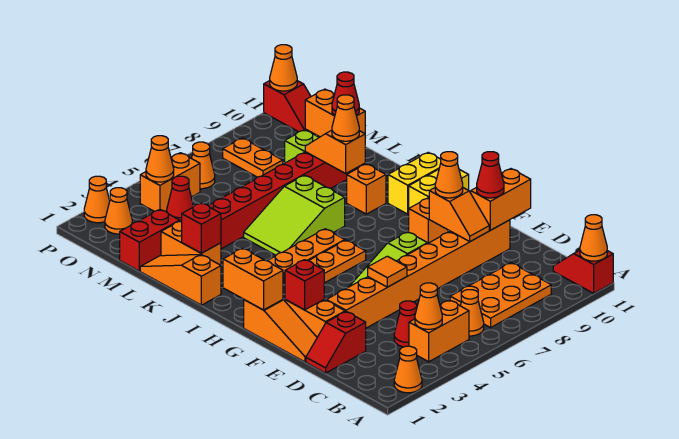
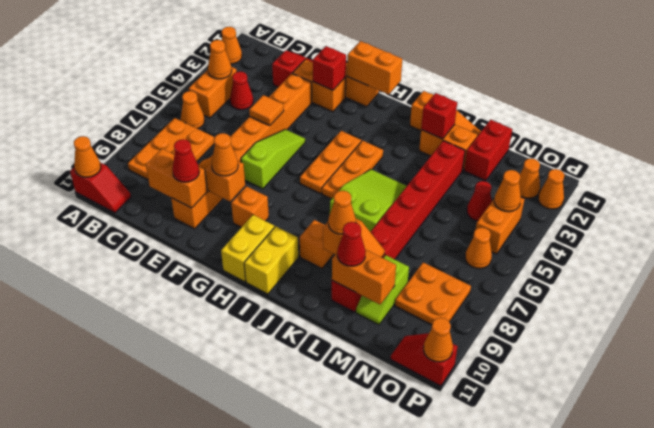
orange brick E10:E11 level 2 -> orange brick D10:E10 level 2
orange plate N8:O8 level 1 -> orange plate N8:O9 level 1

